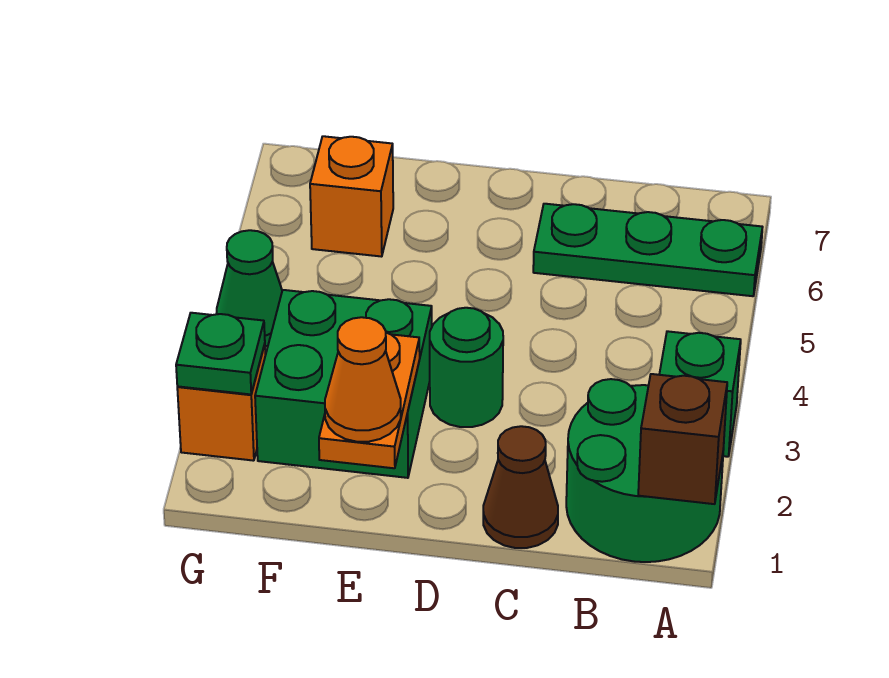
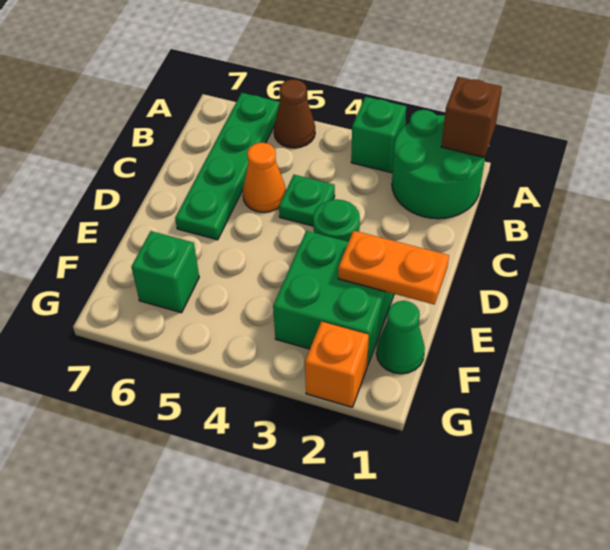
green plate A6:C6 level 1 -> green plate A6:D6 level 1
brown cone C1 level 1 -> brown cone A5 level 1
orange cone E1 level 3 -> orange cone C5 level 1
orange brick F6 level 1 -> green brick F6 level 1
green plate G2 level 2 -> green plate C4 level 1
green cone G4 level 1 -> green cone F1 level 1

